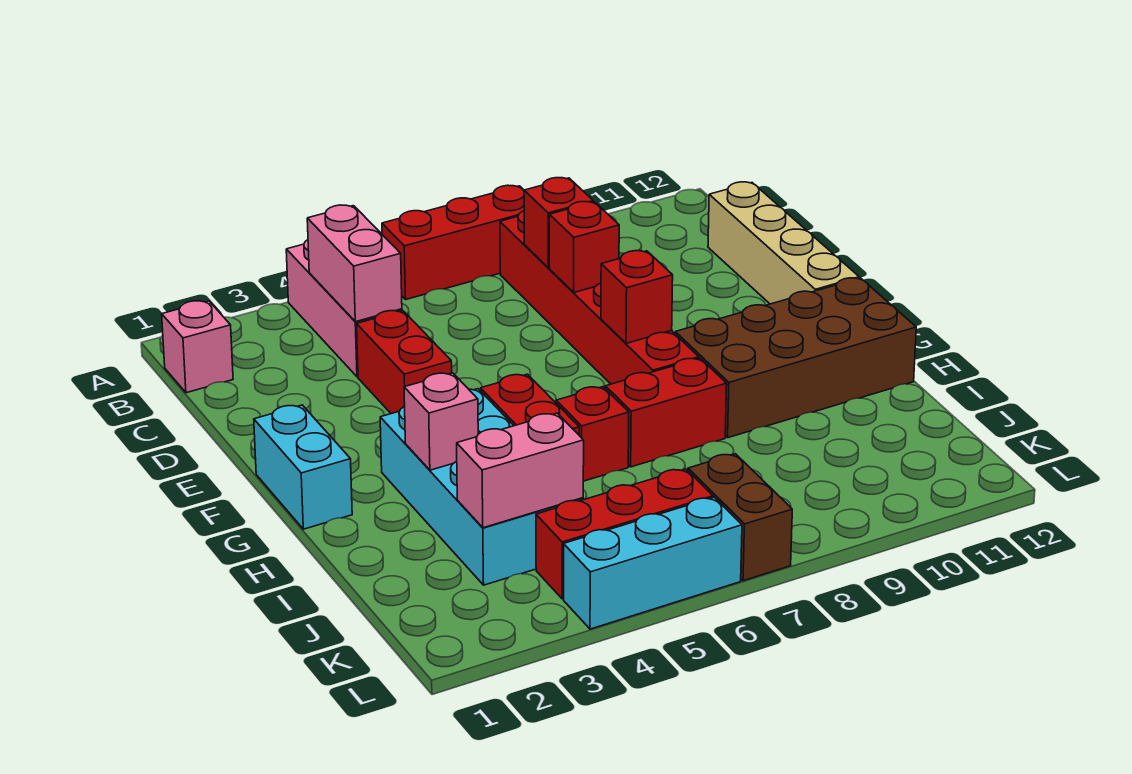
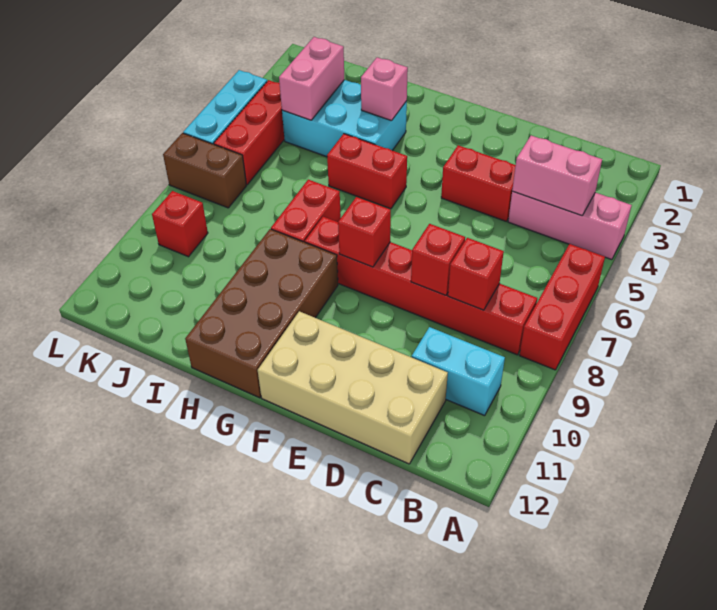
pink brick B1 level 1 -> none
tan brick C12:F12 level 1 -> tan brick C11:F12 level 1
cyan brick F1:G1 level 1 -> cyan brick B10:C10 level 1
cyan brick G3:J4 level 1 -> cyan brick H3:J4 level 1
red brick H6 level 1 -> red brick K9 level 1

